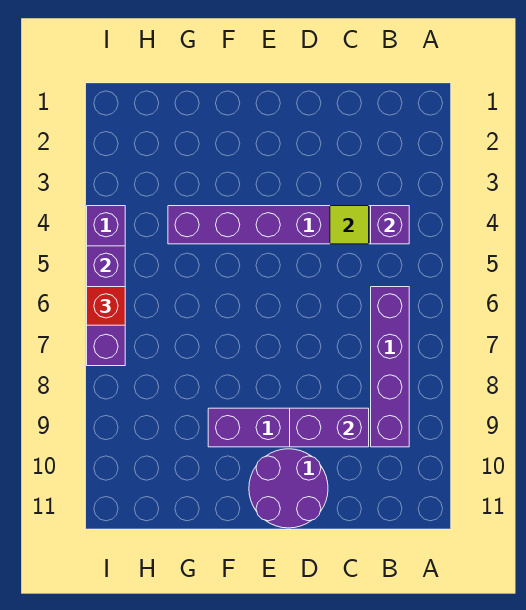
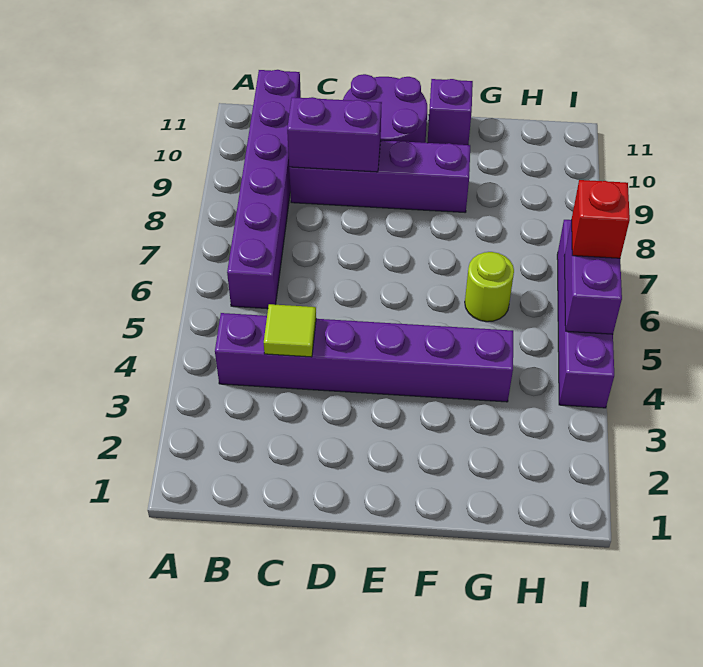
purple brick B4 level 2 -> purple brick F11 level 1
purple brick B6:B9 level 1 -> purple brick B6:B11 level 1
none -> lime round brick G6 level 1

